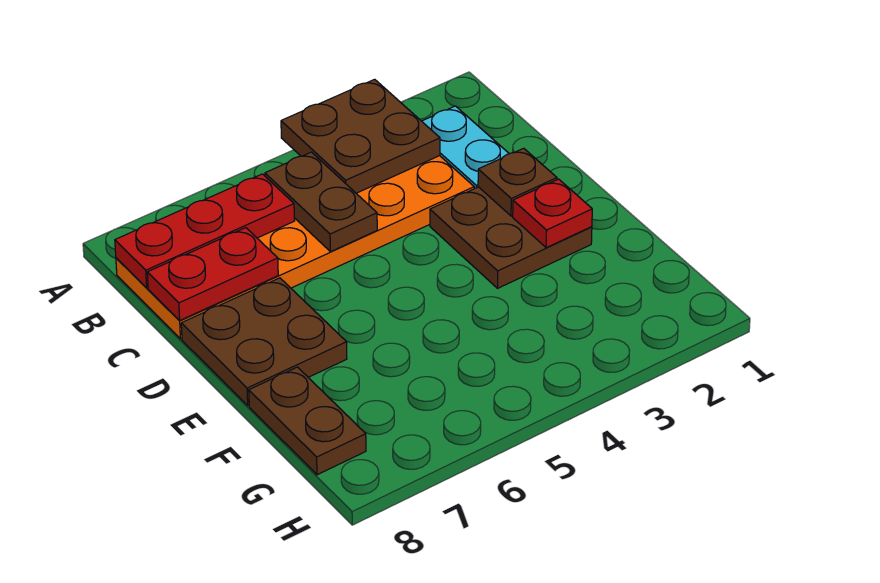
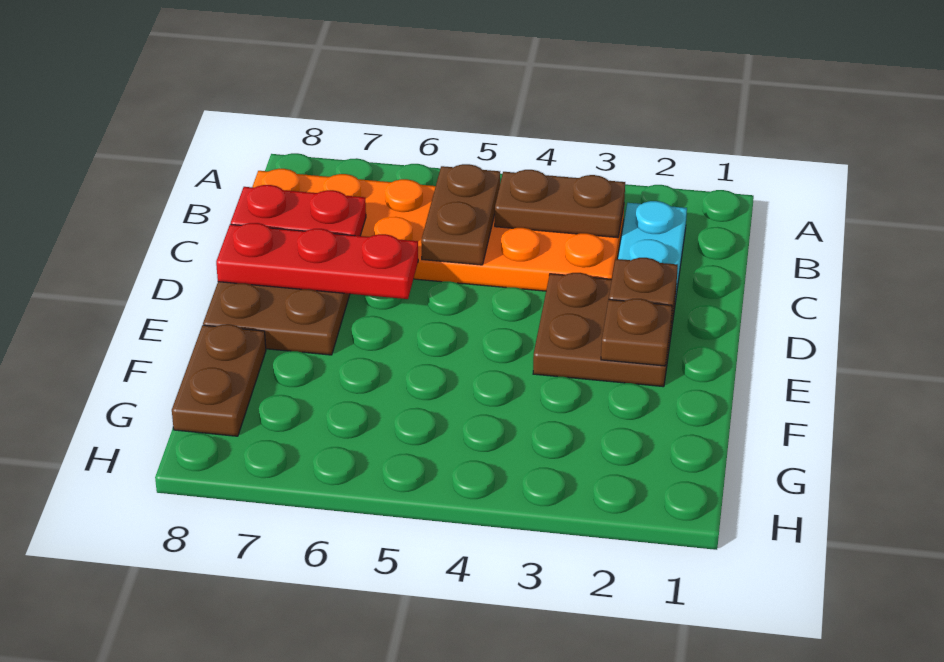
brown plate A3:B4 level 2 -> brown plate B3:B4 level 2
red plate B6:B8 level 2 -> red plate D6:D8 level 2
red plate E2 level 2 -> brown plate E2 level 2

